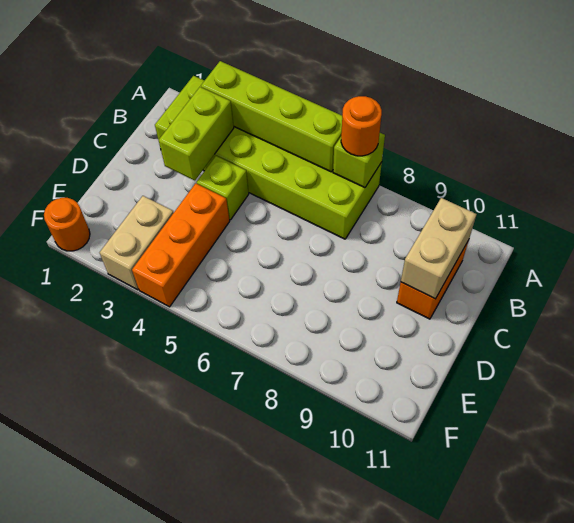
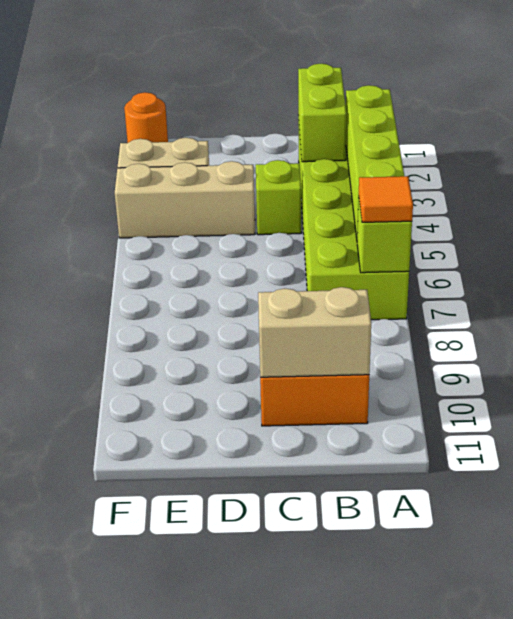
orange round brick A7 level 3 -> orange tile A7 level 3
lime brick B3:C3 level 2 -> lime brick B2:B3 level 2
orange brick D4:F4 level 1 -> tan brick D4:F4 level 1

